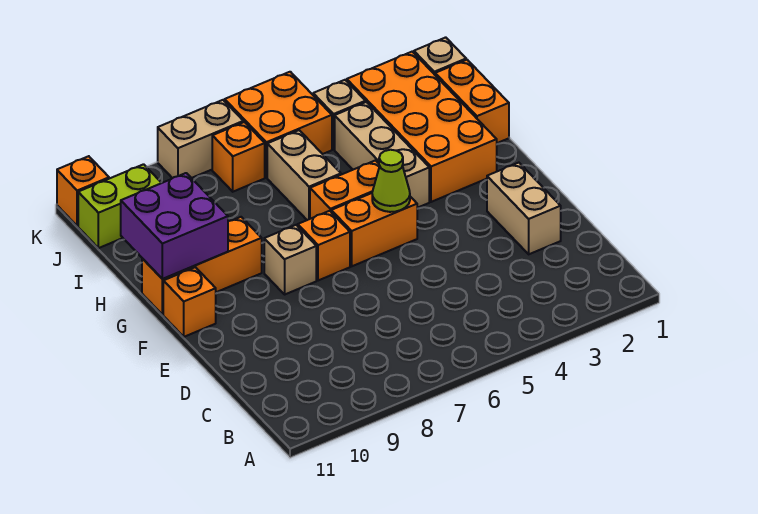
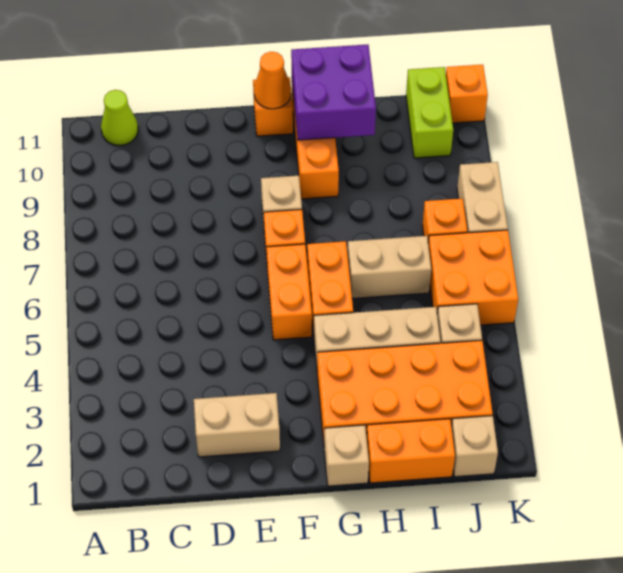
lime cone F5 level 2 -> lime cone B11 level 1
none -> orange cone F11 level 2
none -> tan brick G1 level 1

